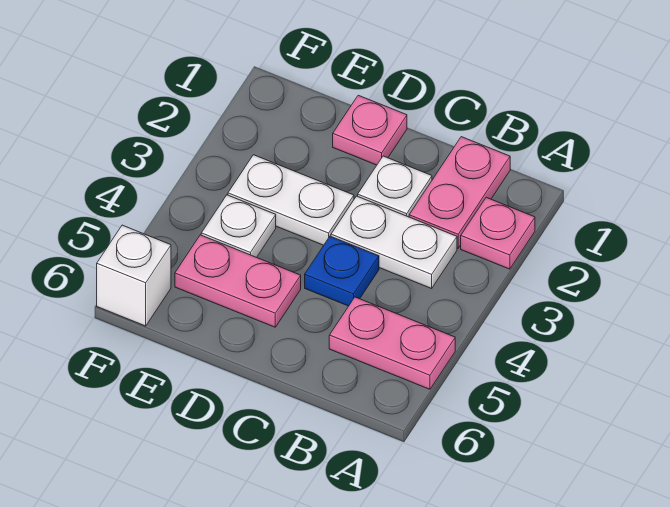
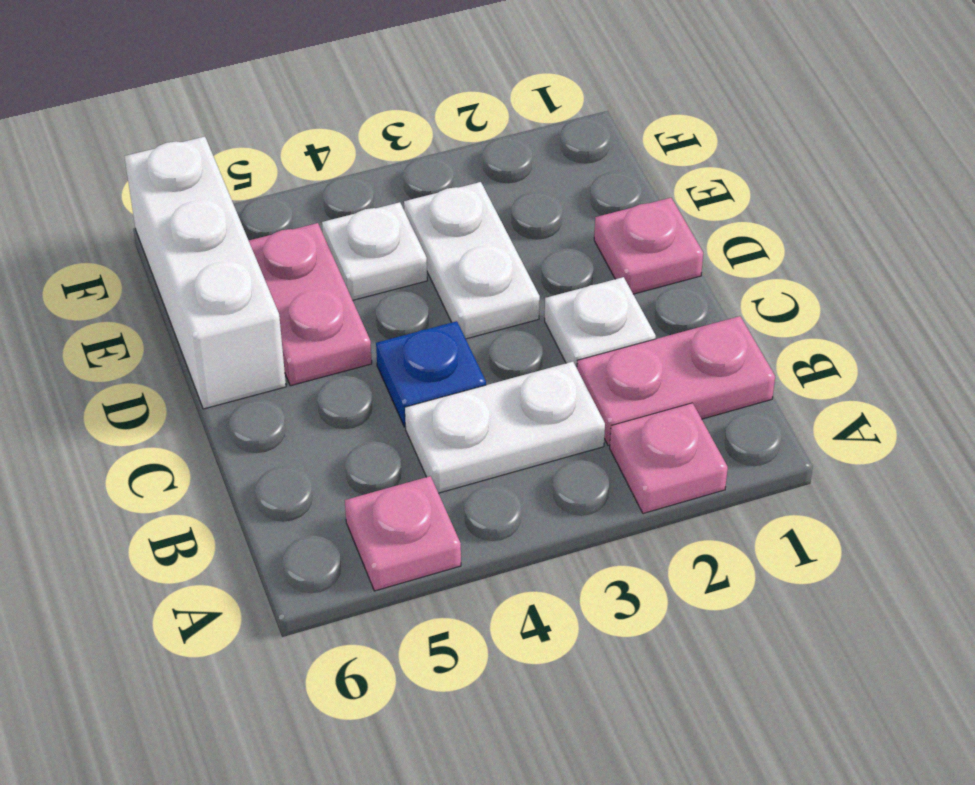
pink plate A5:B5 level 1 -> pink plate A5 level 1
white plate B3:C3 level 1 -> white plate B3:B4 level 1
white brick F6 level 1 -> white brick D6:F6 level 1

